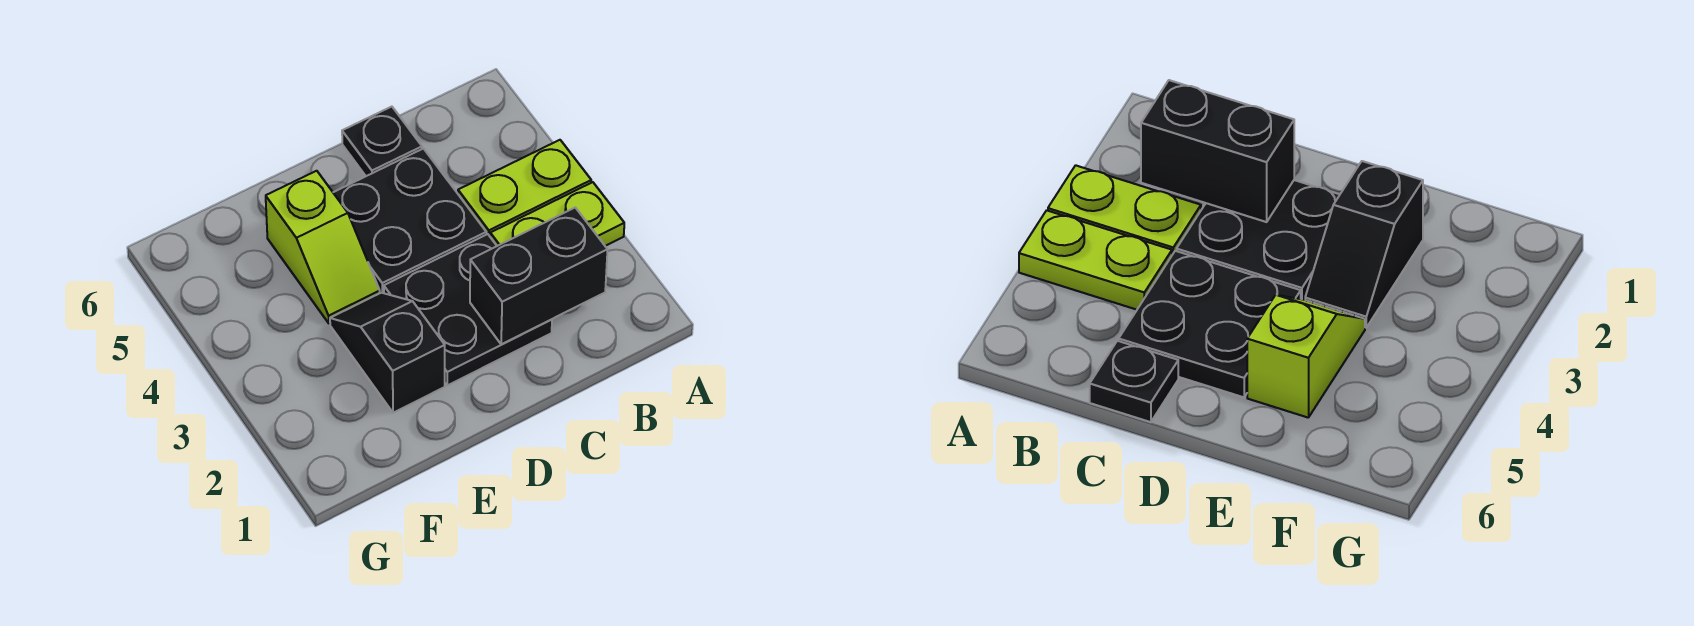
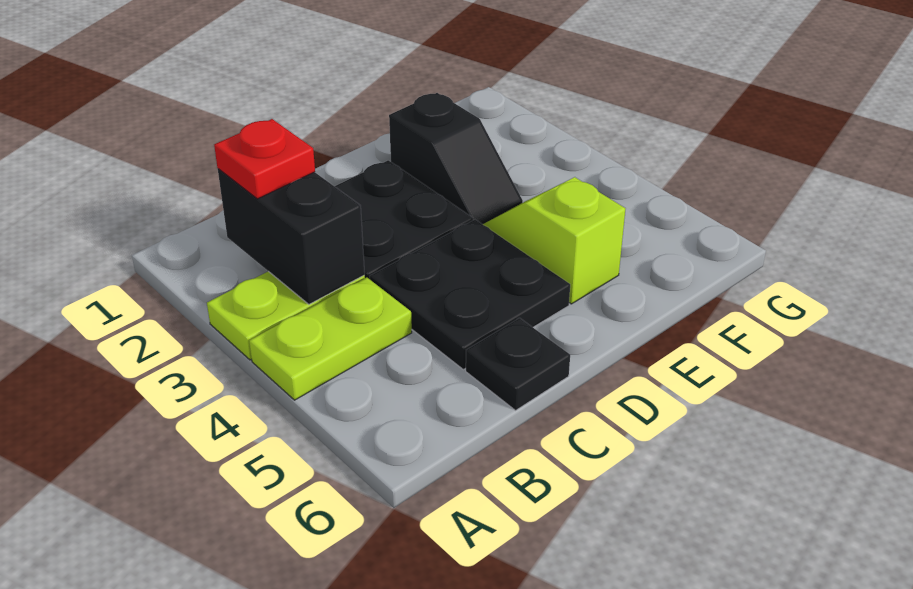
black brick B2:C2 level 2 -> black brick B2:B3 level 2
none -> red plate B2 level 3

